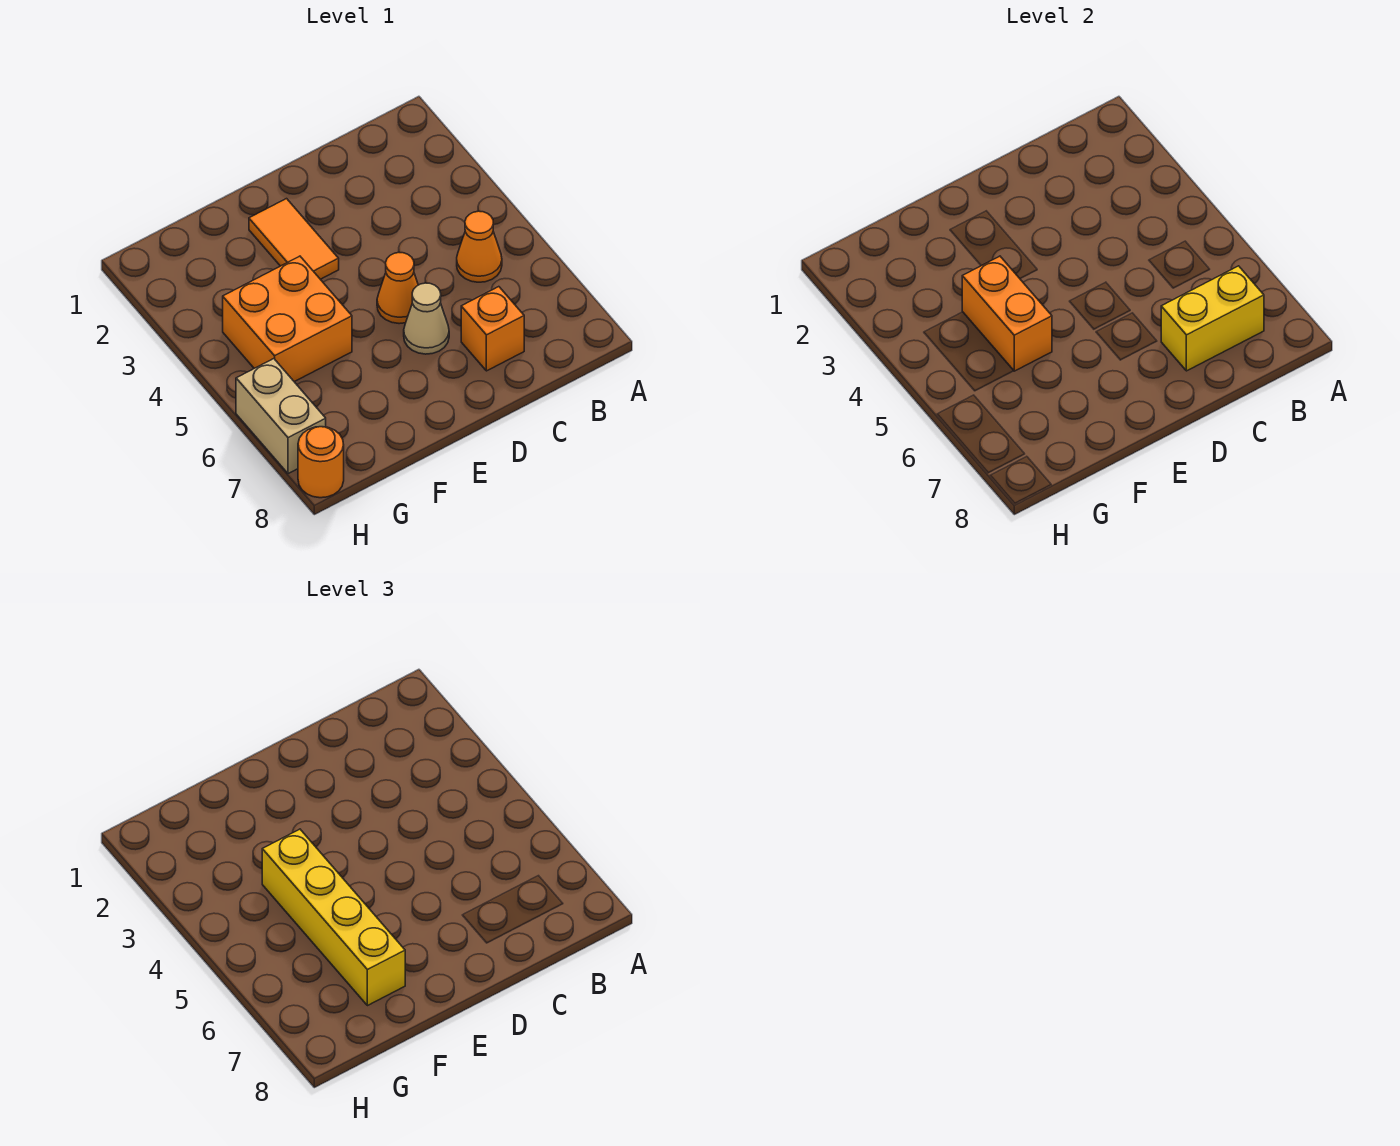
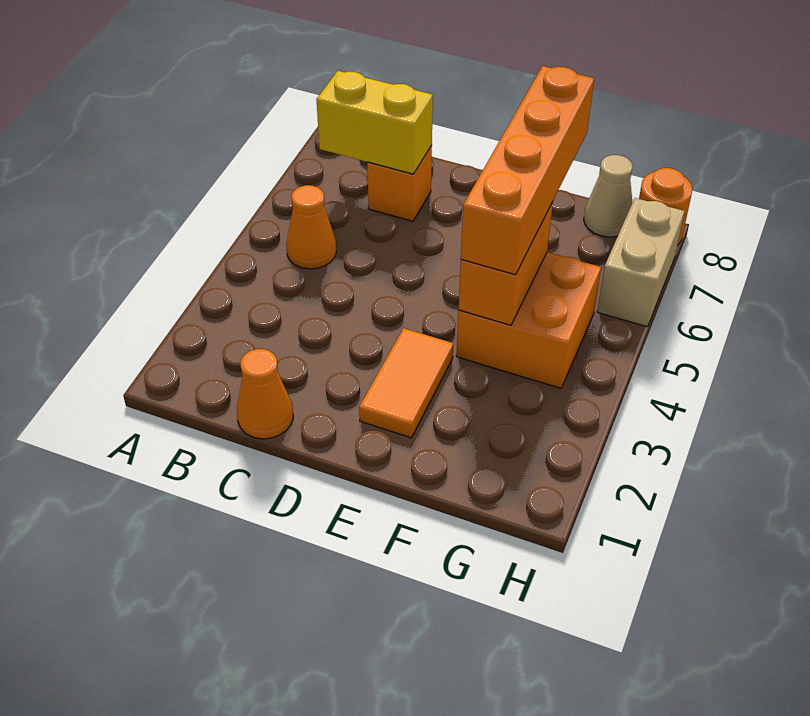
orange cone D5 level 1 -> orange cone C1 level 1
tan cone D6 level 1 -> tan cone G8 level 1
yellow brick F4:F7 level 3 -> orange brick F4:F7 level 3

